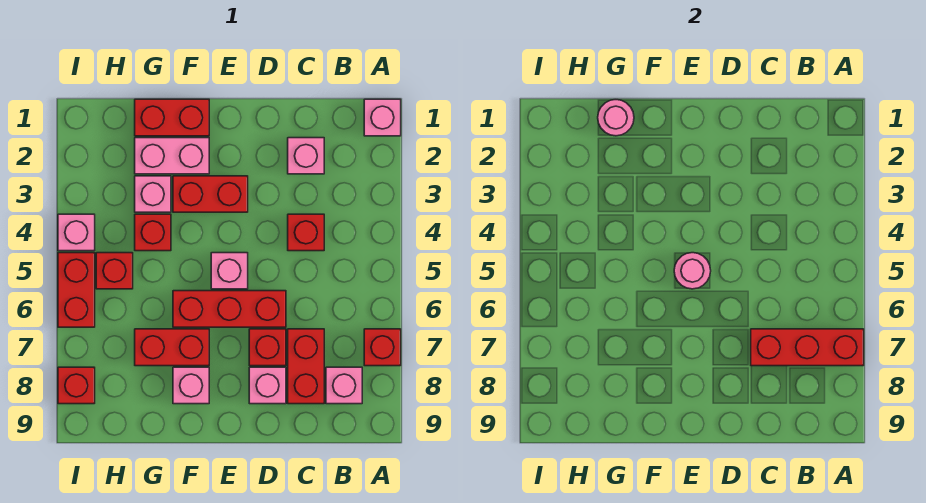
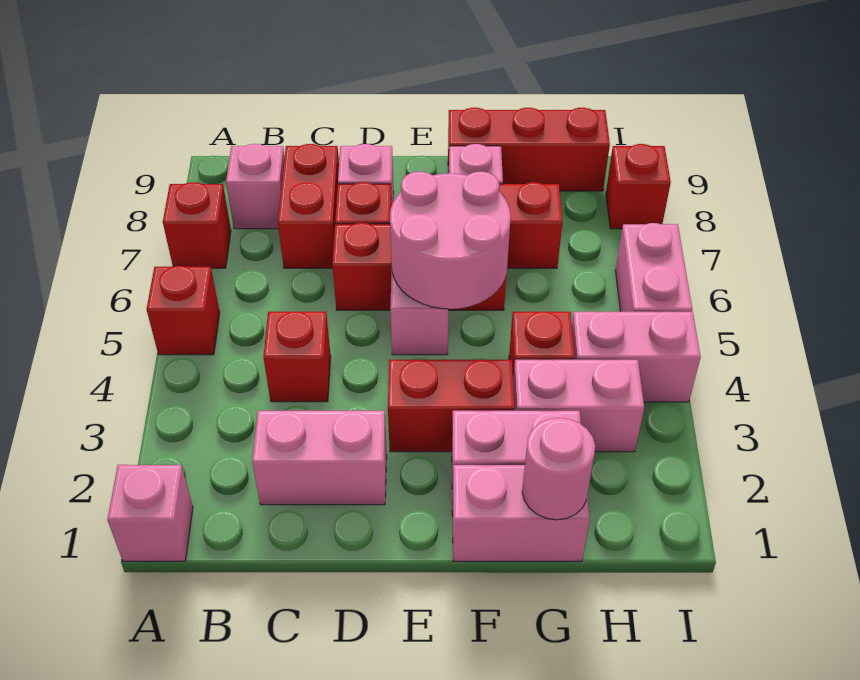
red brick A7:C7 level 2 -> red brick F9:H9 level 1
pink brick C2 level 1 -> pink brick C2:D2 level 1
pink round brick E5 level 2 -> pink round brick E5:F6 level 2
red brick F1:G1 level 1 -> pink brick F1:G1 level 1
pink brick G3 level 1 -> pink brick G3:H3 level 1
red brick H5 level 1 -> red brick A5 level 1
pink brick I4 level 1 -> pink brick H4:I4 level 1
red brick I5:I6 level 1 -> pink brick I5:I6 level 1

